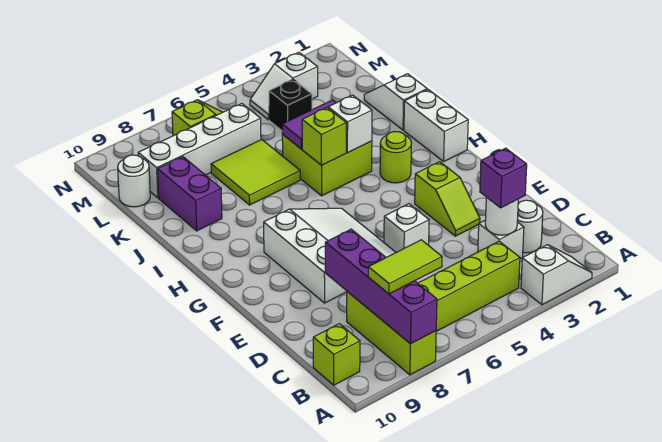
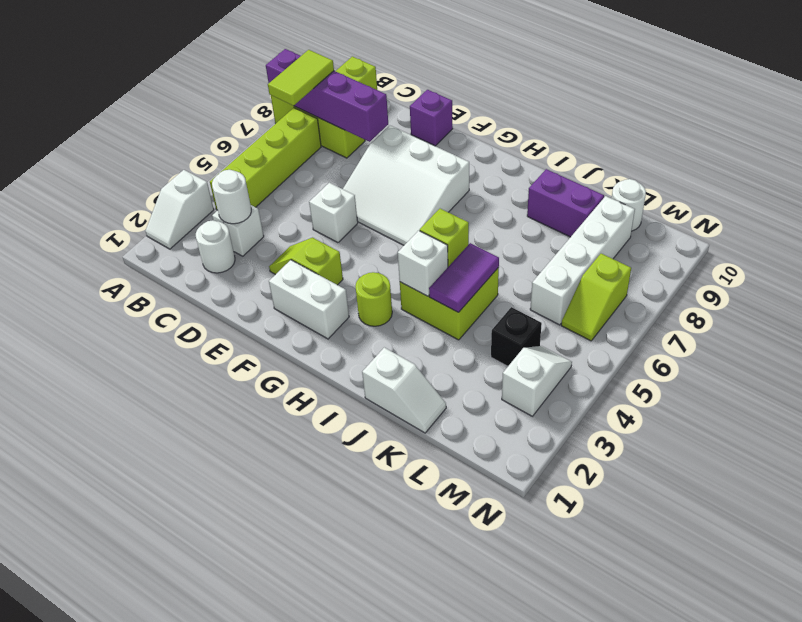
purple brick C3 level 3 -> purple brick E10 level 1
white brick H1:I1 level 1 -> white brick F2:G2 level 1
lime tile J6:K7 level 1 -> none

